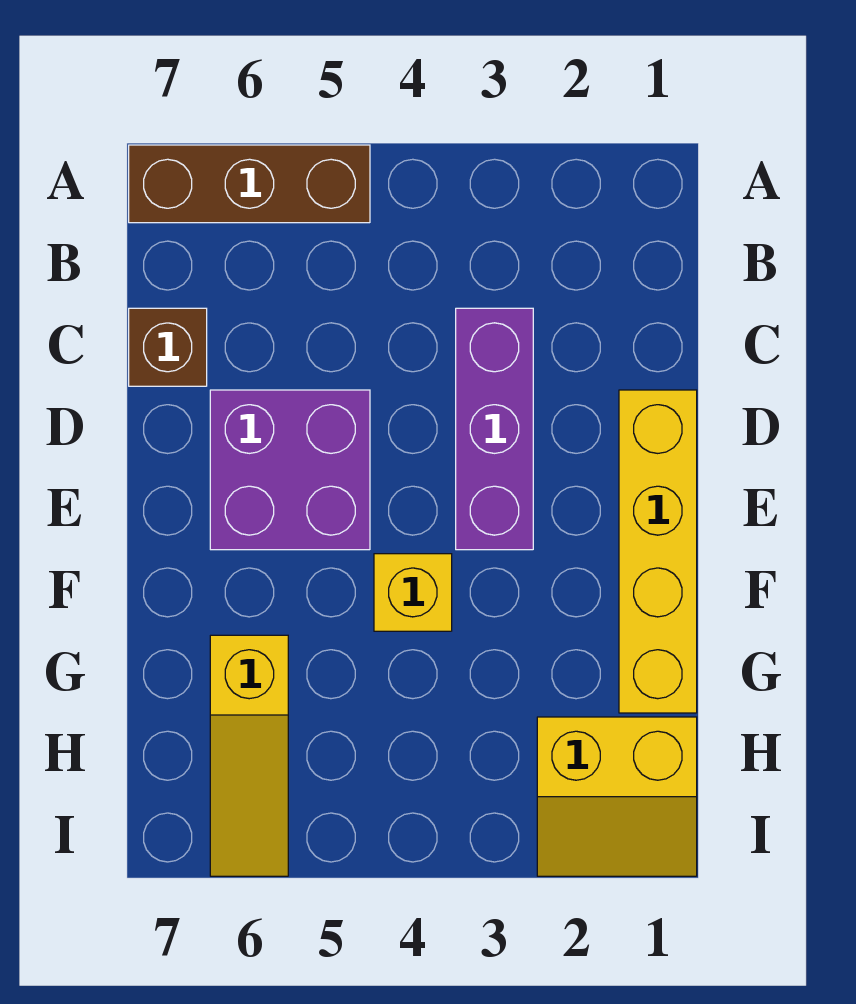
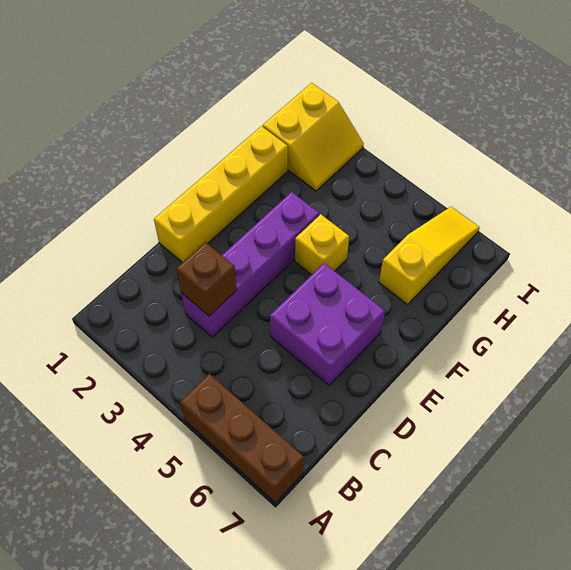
purple brick C3:E3 level 1 -> purple brick C3:F3 level 1
brown brick C7 level 1 -> brown brick C3 level 2
yellow slope H1:I2 level 1 top H -> yellow slope H1:I2 level 1 top 1

